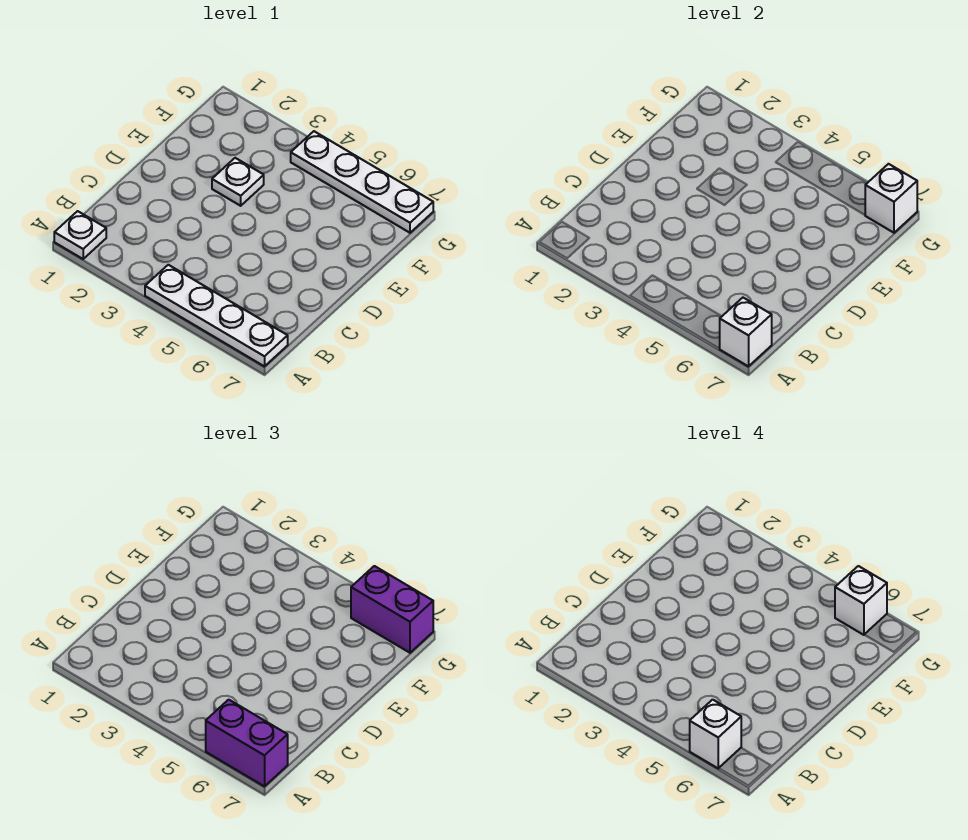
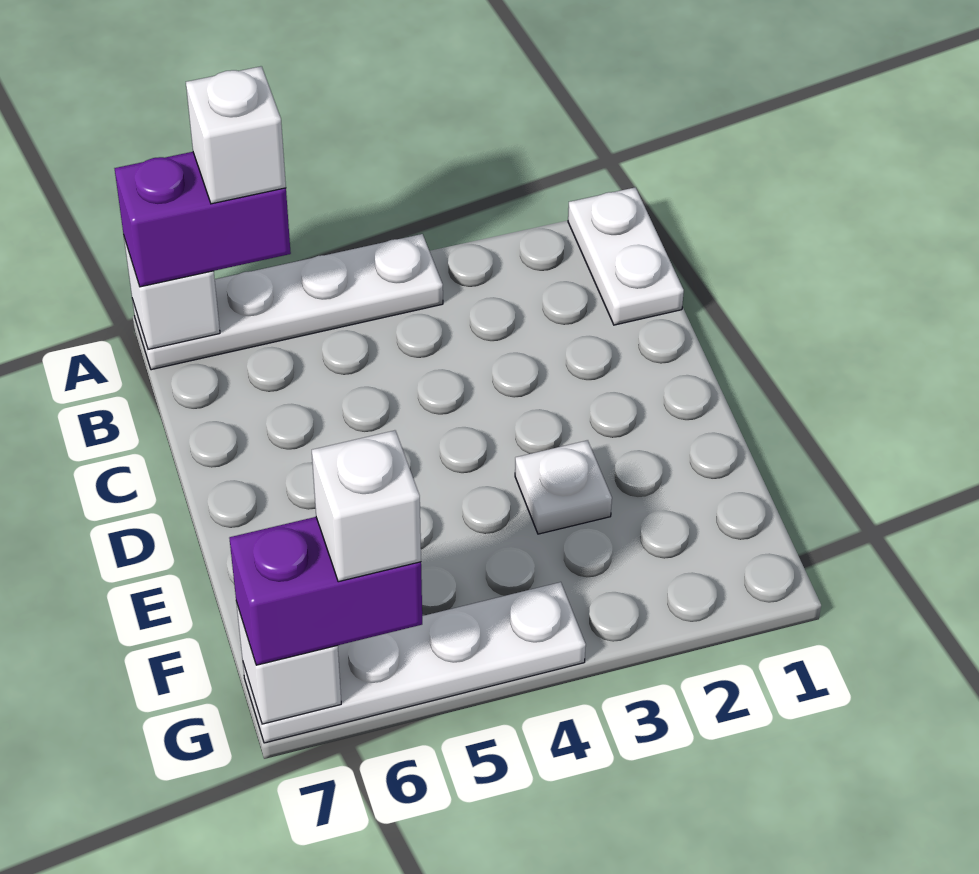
white plate A1 level 1 -> white plate A1:B1 level 1

